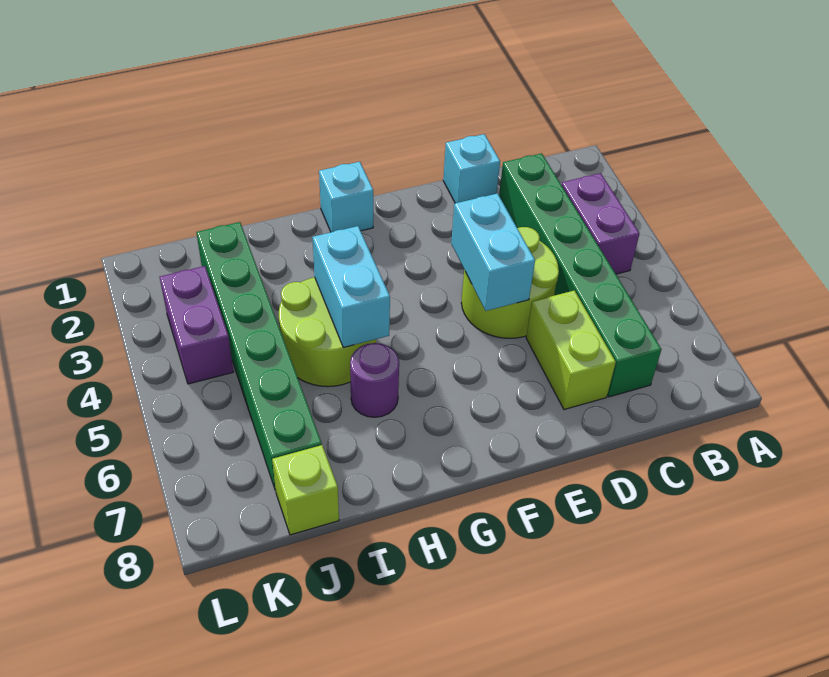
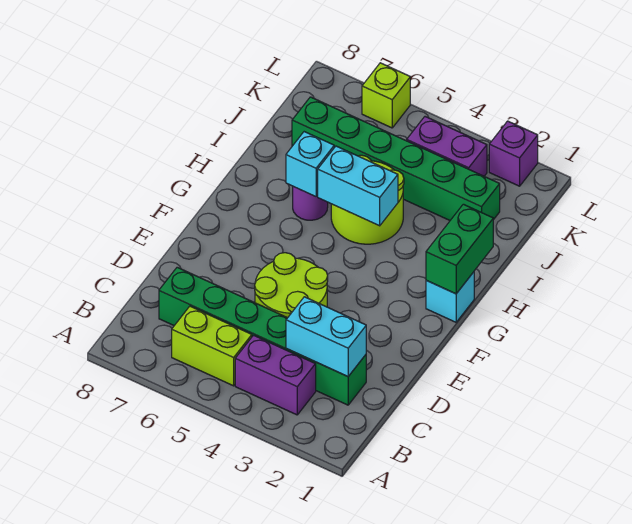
cyan brick D1 level 1 -> cyan brick H6 level 2
lime brick D6:D7 level 1 -> lime brick B5:B6 level 1
cyan brick E4:E5 level 2 -> cyan brick C2:C3 level 2
none -> green brick G1:H1 level 2
lime brick J8 level 1 -> lime brick L6 level 1
none -> purple brick L2 level 1

